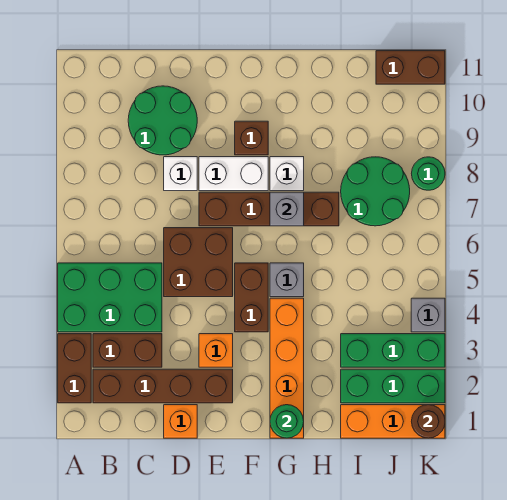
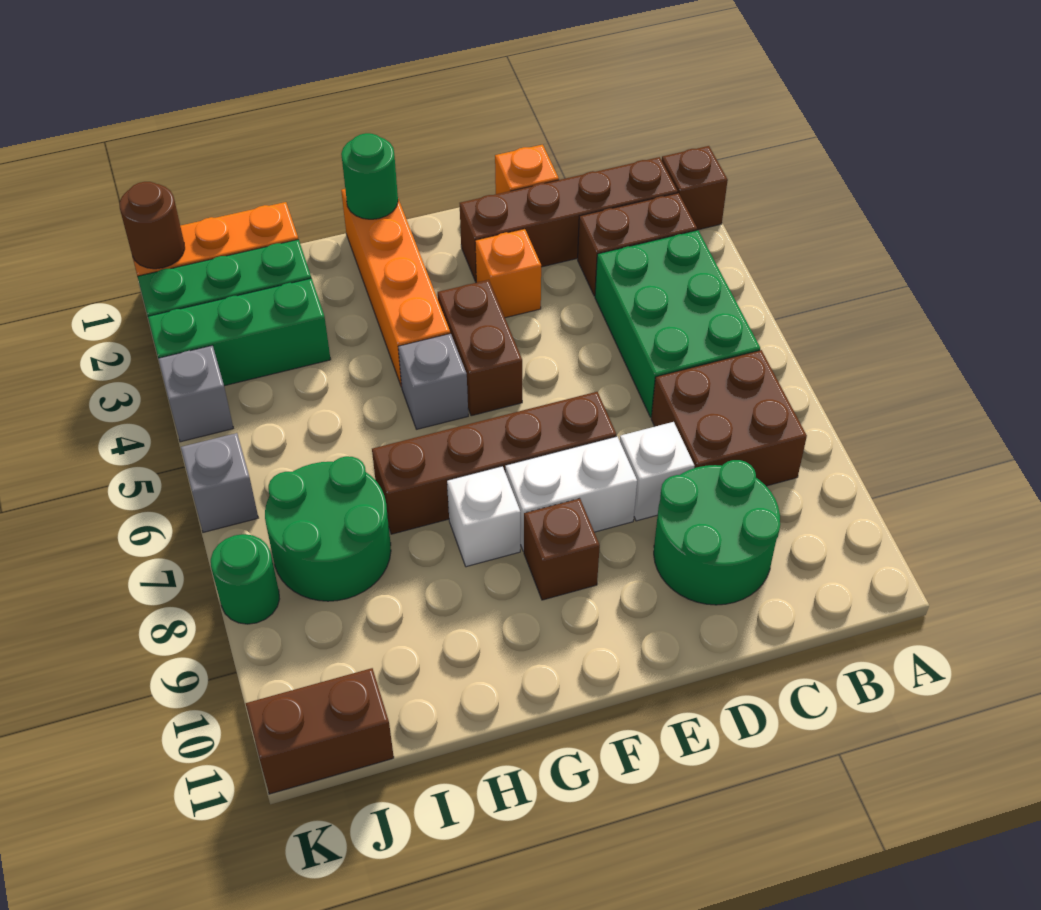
brown brick A2:A3 level 1 -> brown brick A2 level 1
green brick A4:C5 level 1 -> green brick B4:C6 level 1
brown brick D5:E6 level 1 -> brown brick B7:C8 level 1
grey brick G7 level 2 -> grey brick K6 level 1

